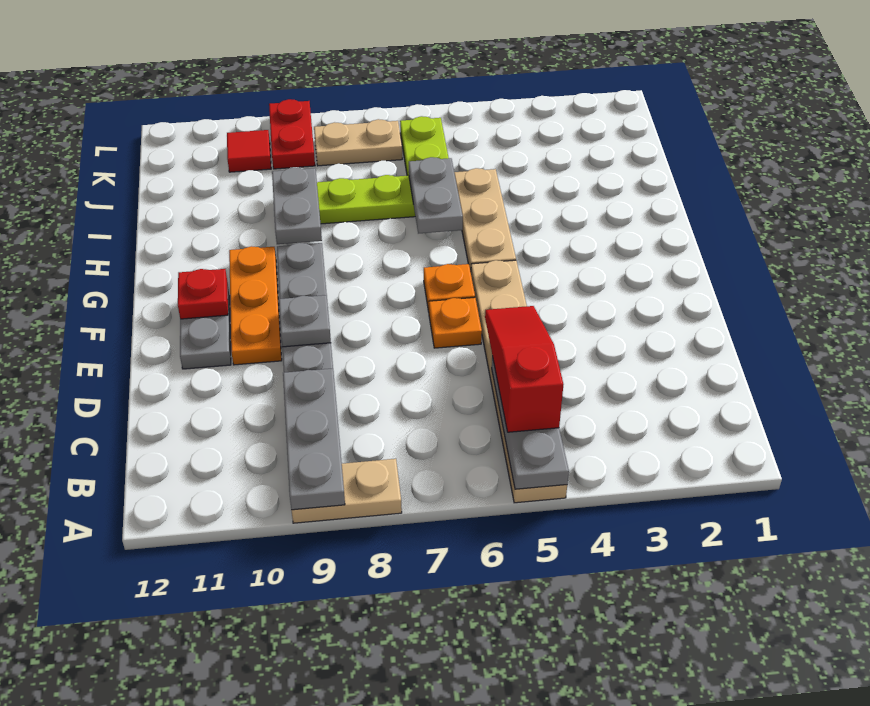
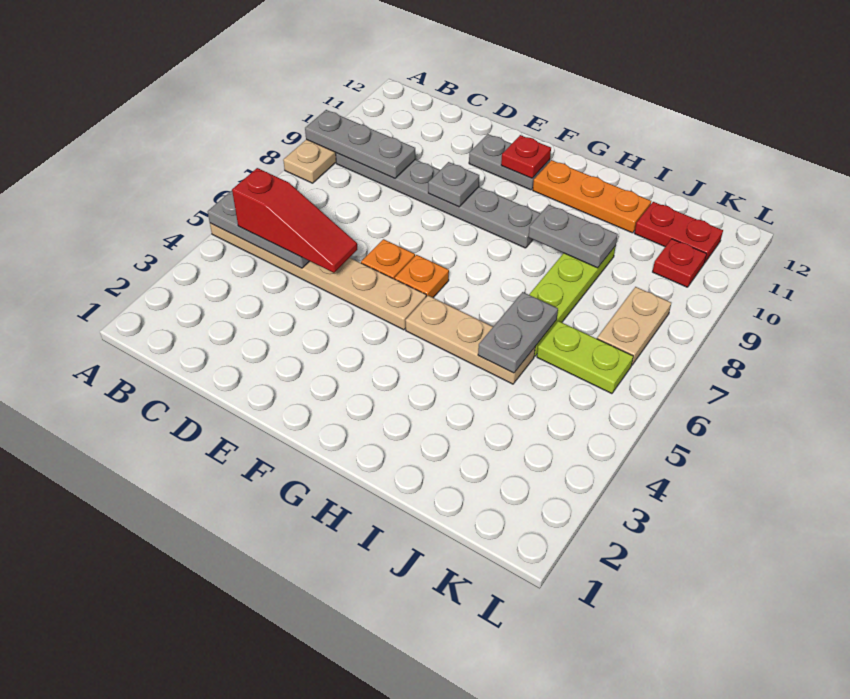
orange plate E10:G10 level 1 -> orange plate G11:I11 level 1
grey plate H6:I6 level 2 -> grey plate I5:I6 level 2
red plate K9:L9 level 1 -> red plate J11:K11 level 1
red tile K10 level 1 -> red plate K10 level 1

